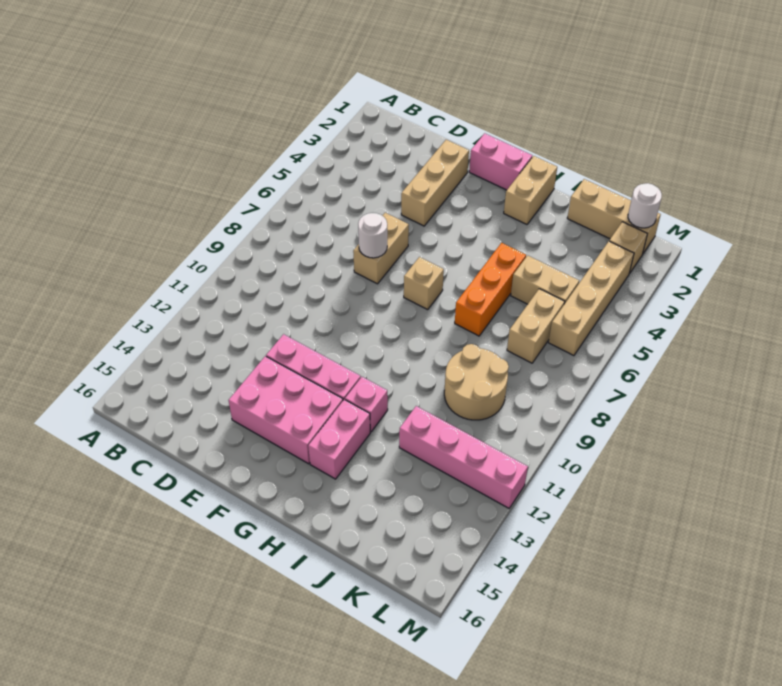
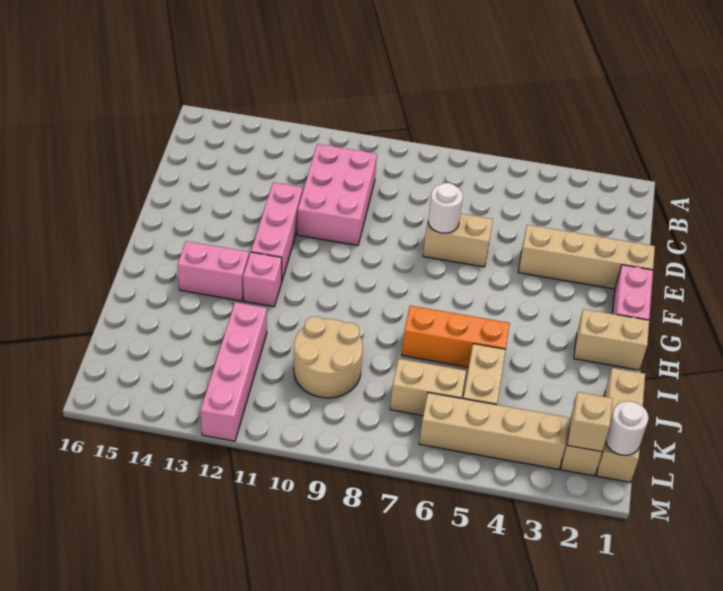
tan brick E2:E4 level 1 -> tan brick E1:E4 level 1
pink brick E13:G14 level 1 -> pink brick C10:E11 level 1
tan brick G7 level 1 -> tan brick L2 level 2

